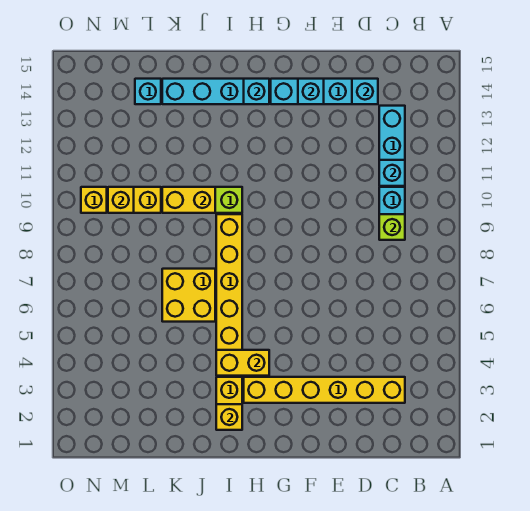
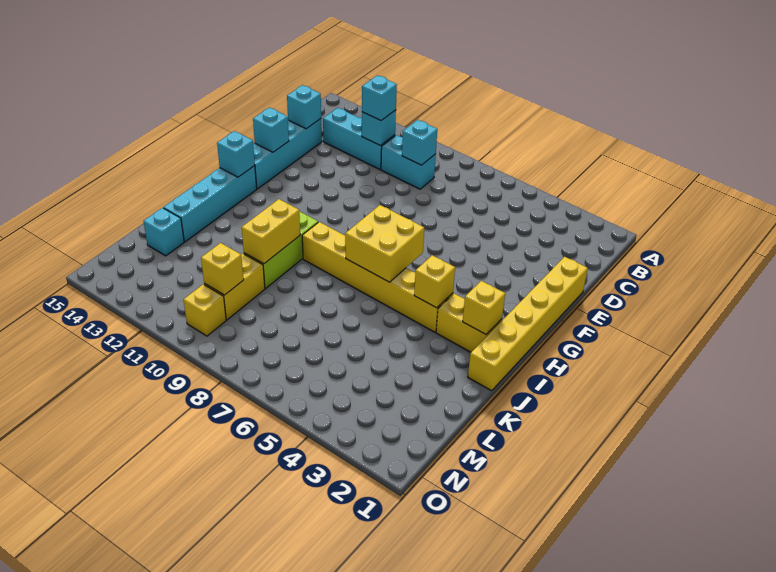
yellow brick C3:H3 level 1 -> yellow brick E1:J1 level 1
lime brick C9 level 2 -> cyan brick C9 level 2
none -> cyan brick C11 level 3
yellow brick H4:I4 level 2 -> yellow brick I4 level 2
yellow brick J6:K7 level 1 -> yellow brick H6:I7 level 2

